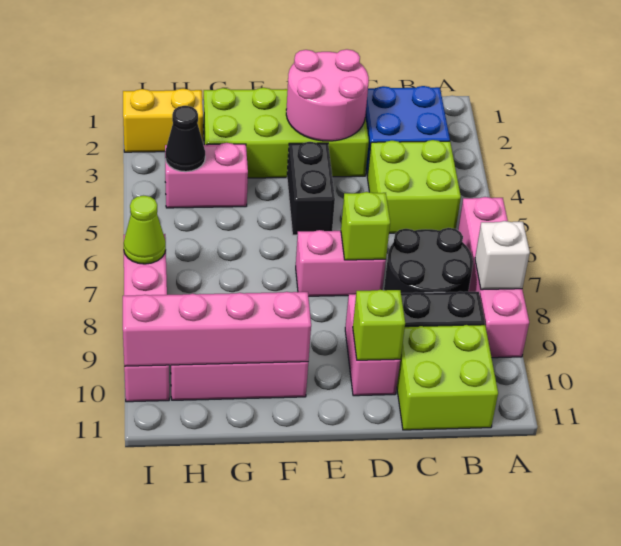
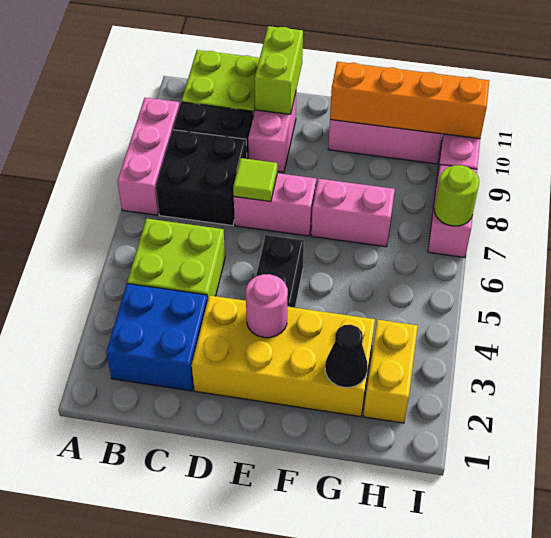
pink brick A6:A9 level 1 -> pink brick A7:A9 level 1
white brick A8 level 2 -> none
black round brick B7:C8 level 1 -> black brick B7:C8 level 1
lime brick D2:G3 level 1 -> yellow brick D2:G3 level 1
pink round brick D2:E3 level 2 -> pink round brick E3 level 2
lime brick D7 level 2 -> lime tile D7 level 2
lime brick D10 level 2 -> lime brick D10:D11 level 2
pink brick F10:I10 level 2 -> orange brick F10:I10 level 2
pink brick G4:H4 level 1 -> pink brick F7:G7 level 1
yellow brick H2:I2 level 1 -> yellow brick H2:H3 level 1
black cone H4 level 2 -> black cone G2 level 2
lime cone I7 level 2 -> lime round brick I7 level 2

